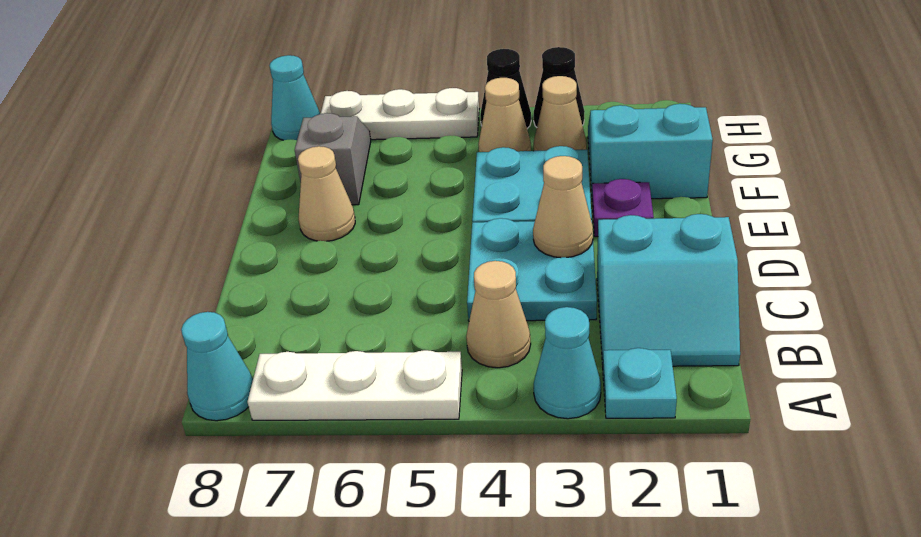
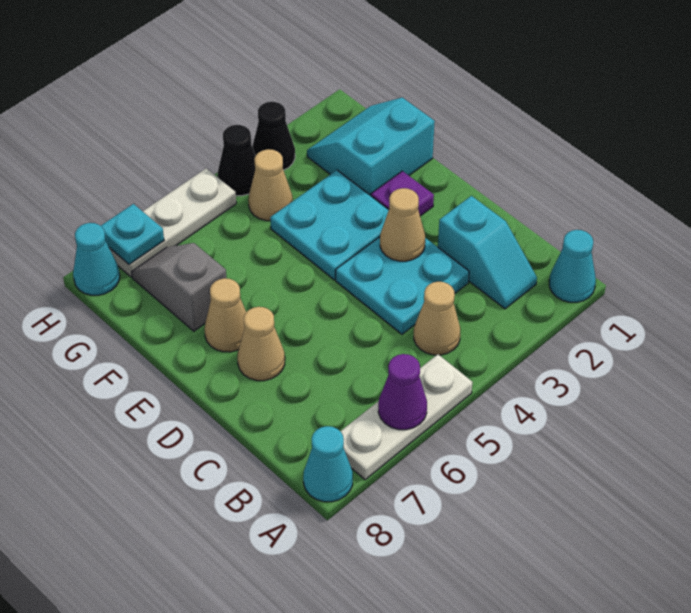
cyan plate A2 level 1 -> cyan plate H7 level 2
cyan cone A3 level 1 -> cyan cone A1 level 1
none -> purple cone A6 level 2
cyan slope B1:C2 level 1 top C -> cyan slope B2:C2 level 1 top C
tan cone G3 level 1 -> tan cone D7 level 1

